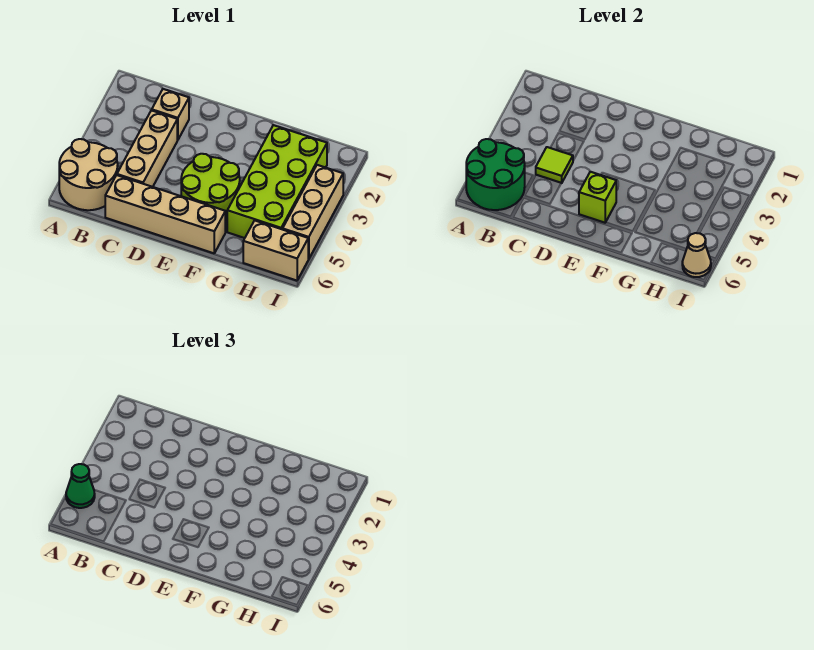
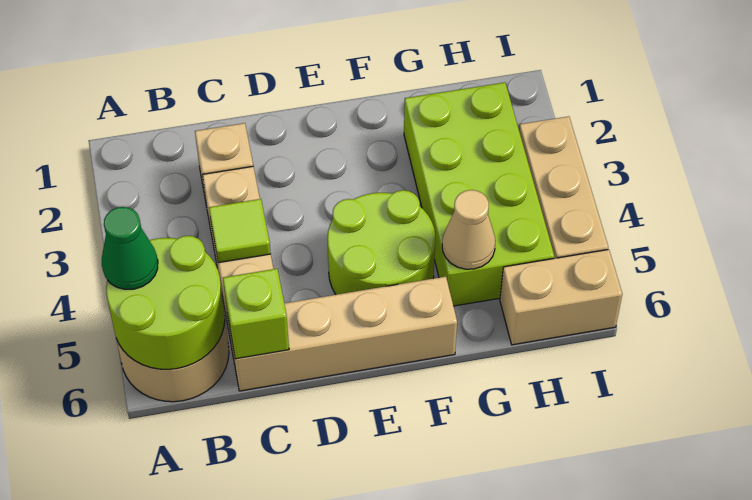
green round brick A5:B6 level 2 -> lime round brick A5:B6 level 2
lime brick E5 level 2 -> lime brick C6 level 2
tan cone I6 level 2 -> tan cone G5 level 2

